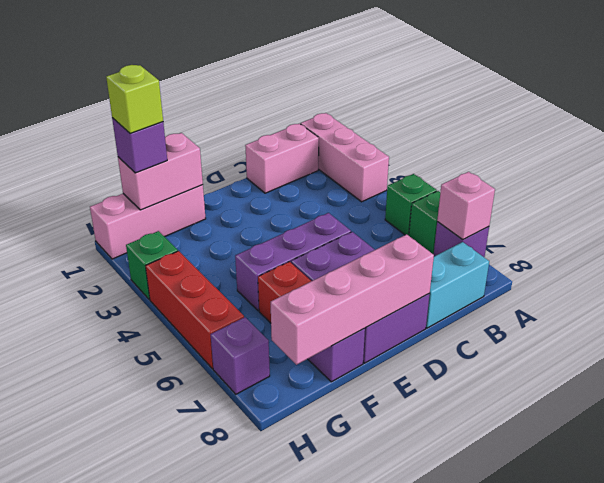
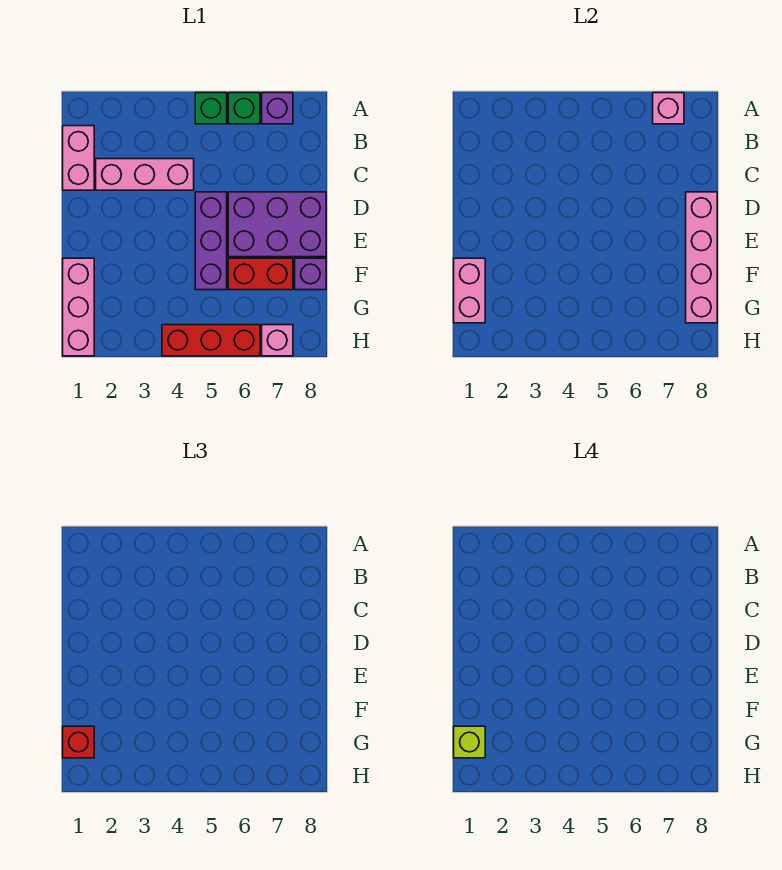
pink brick A1:A3 level 1 -> pink brick C2:C4 level 1
cyan brick B8:C8 level 1 -> none
purple brick G1 level 3 -> red brick G1 level 3
green brick H3 level 1 -> none
purple brick H7 level 1 -> pink brick H7 level 1

